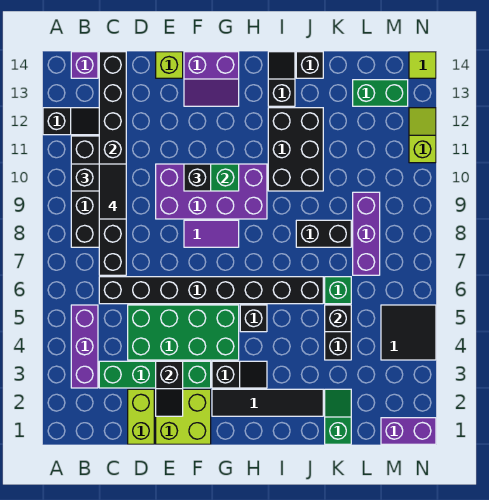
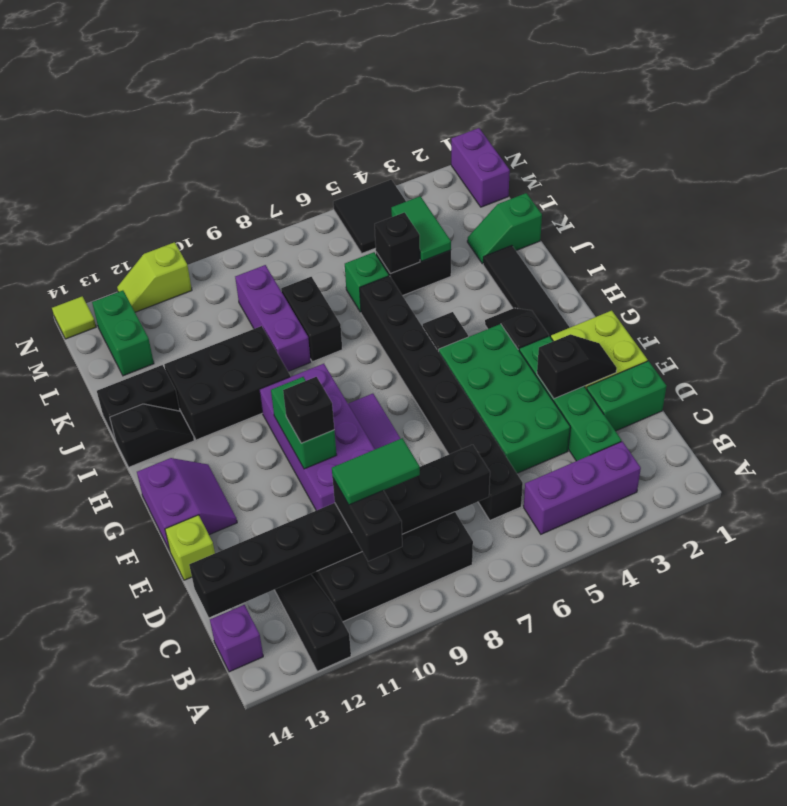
black tile C9:C10 level 4 -> green tile C9:C10 level 4
lime brick D1:D2 level 1 -> green brick D1:D2 level 1
black slope I13:I14 level 1 top 13 -> black slope I13:I14 level 1 top 14
black brick J14 level 1 -> black brick J13:J14 level 1
none -> green tile K4:L4 level 2
purple brick L7:L9 level 1 -> purple brick J9:L9 level 1

